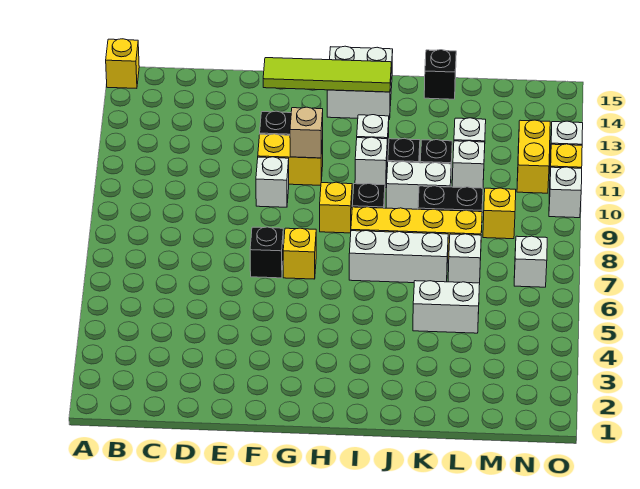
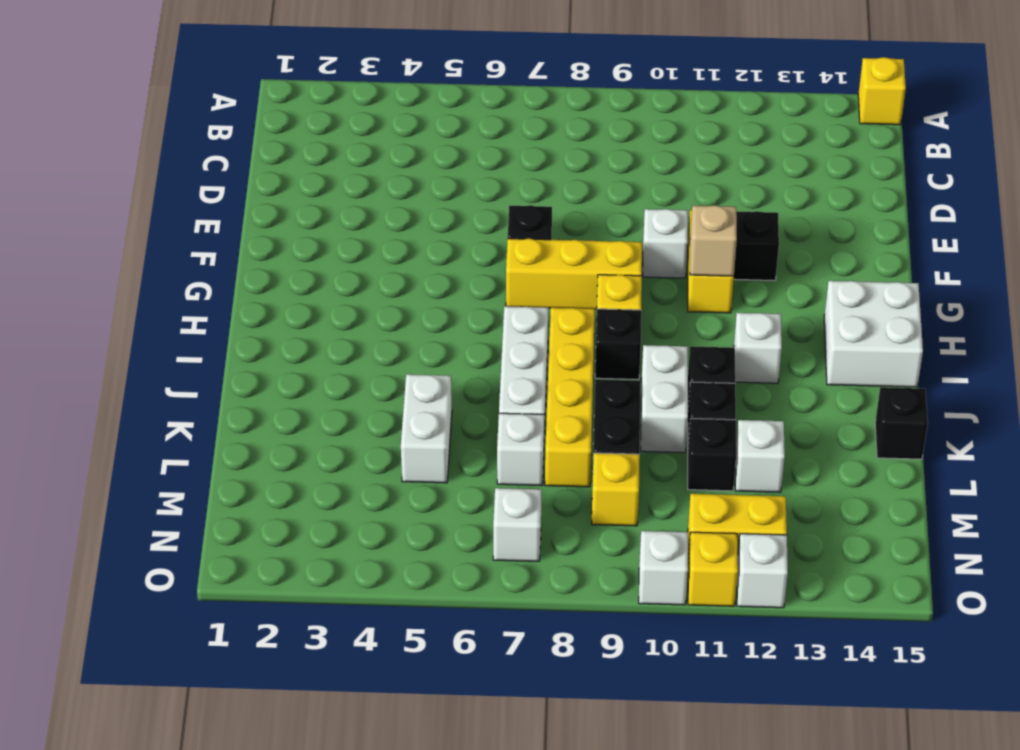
lime tile F14:I14 level 2 -> none
yellow brick G7 level 1 -> yellow brick G7:G9 level 1
white brick I11 level 1 -> none
white brick L11 level 1 -> black brick L11 level 1

